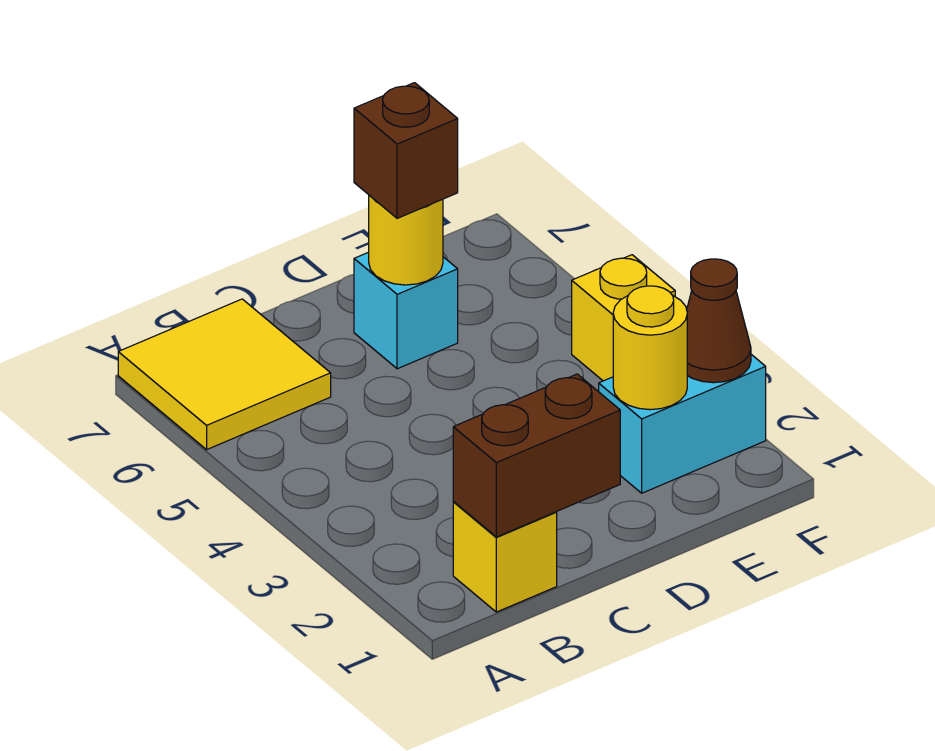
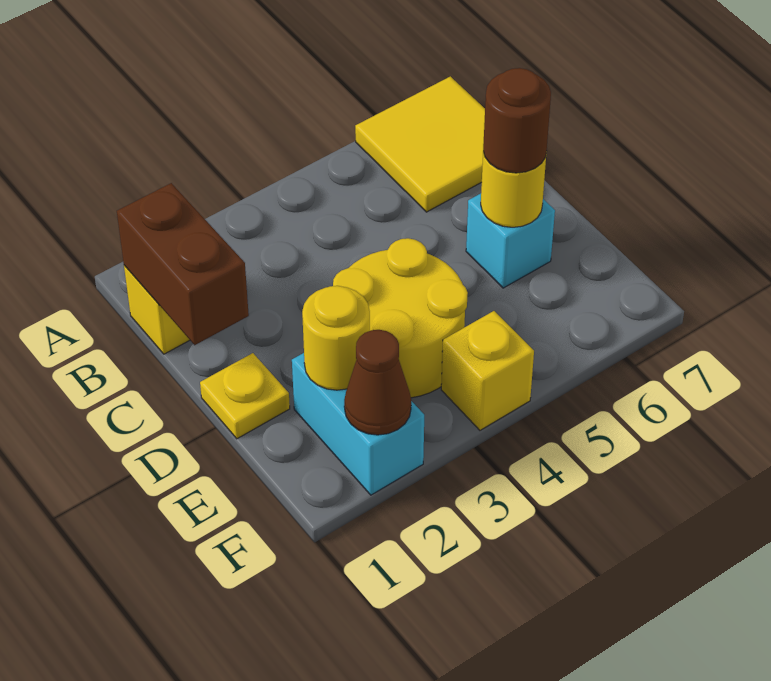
none -> yellow plate D1 level 1
none -> yellow round brick D3:E4 level 1
brown brick D6 level 3 -> brown round brick D6 level 3

